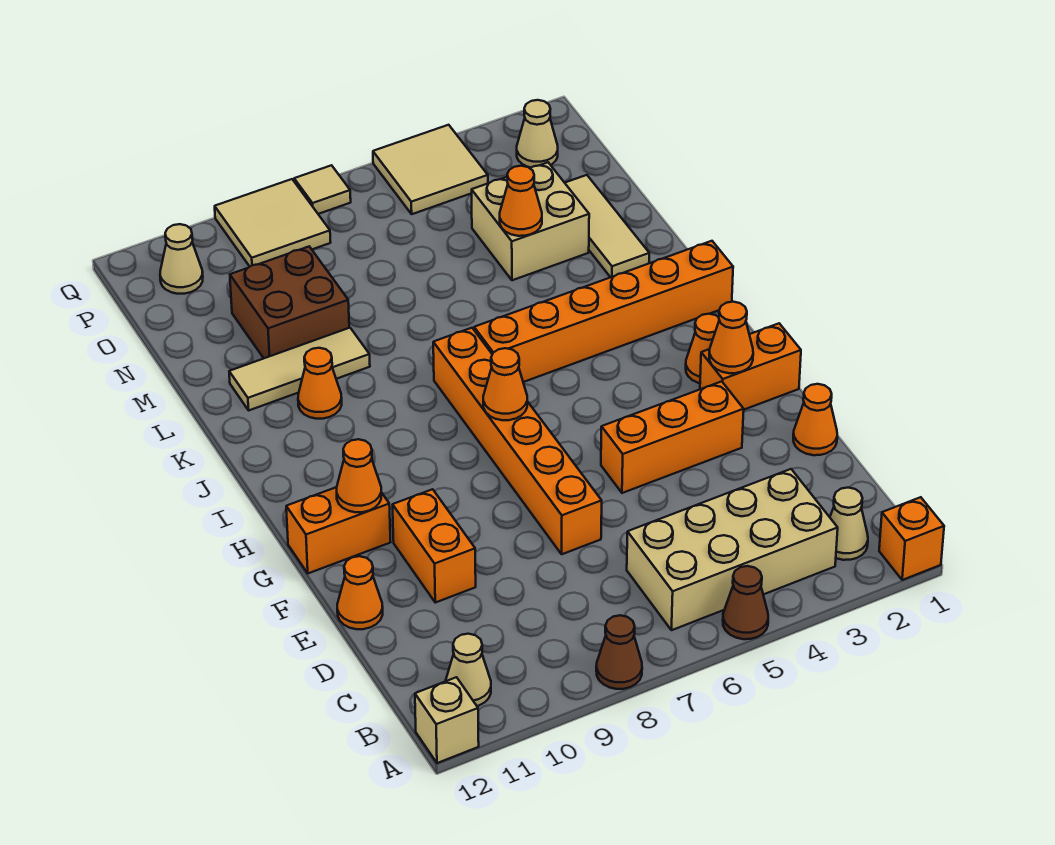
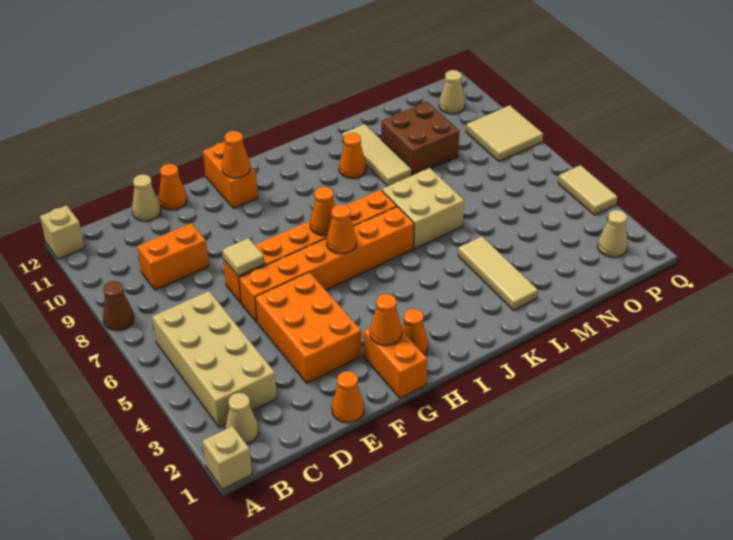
orange brick A1 level 1 -> tan brick A1 level 1
brown cone A5 level 1 -> none
tan cone B11 level 1 -> tan cone D12 level 1
orange brick E10:F10 level 1 -> orange brick C9:D9 level 1
orange brick F3:F5 level 1 -> orange brick E3:F5 level 1
orange brick J1:J6 level 1 -> orange brick E6:J6 level 1
tan tile L2:N2 level 1 -> tan tile L2:L4 level 1
tan brick M3:N4 level 1 -> tan brick K6:L7 level 1
orange cone M4 level 2 -> orange cone H6 level 2
tan tile P4:Q5 level 1 -> tan tile Q4:Q5 level 1
tan tile Q7 level 1 -> tan tile E7 level 2

